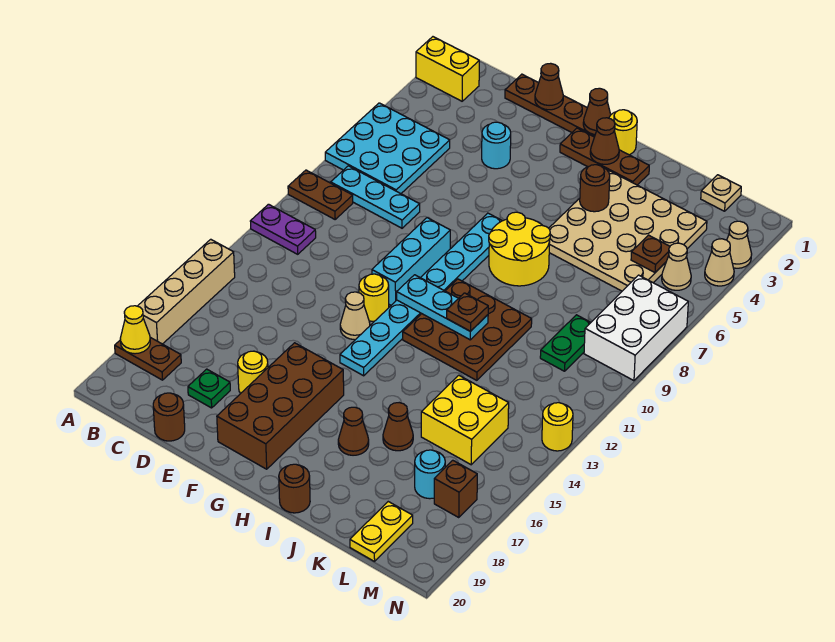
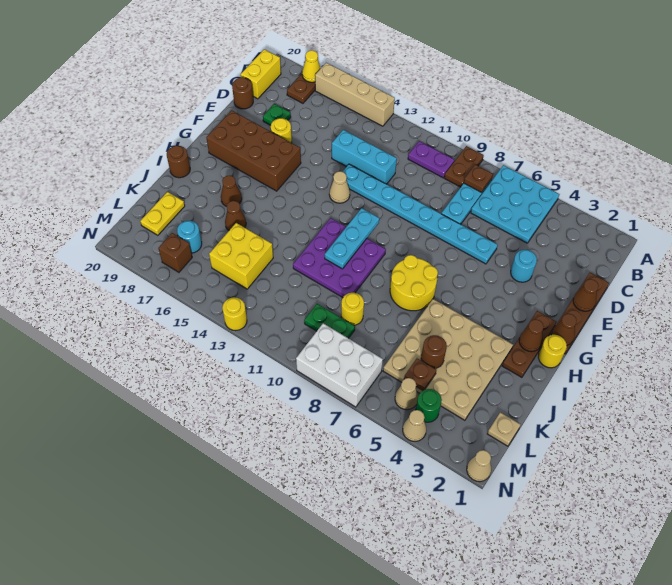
yellow brick A2:B2 level 1 -> yellow brick B20:C20 level 1
purple plate A11:B11 level 1 -> purple plate B10:B11 level 1
cyan brick F9:F11 level 1 -> cyan brick D12:D14 level 1
yellow round brick F12 level 1 -> yellow round brick K9 level 1
cyan plate G7:G14 level 1 -> cyan plate E6:E13 level 1
brown plate H10:J12 level 1 -> purple plate H10:J12 level 1
brown round brick I4 level 2 -> brown round brick K5 level 2
brown plate I11 level 3 -> brown plate B8 level 2
yellow plate L19:L20 level 1 -> yellow plate K19:L19 level 1
none -> green round brick M4 level 1
tan cone N3 level 1 -> tan cone N1 level 1

